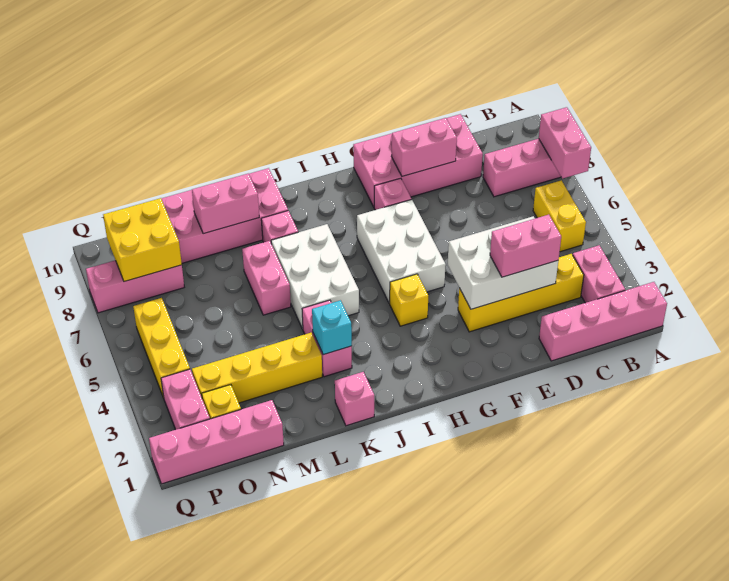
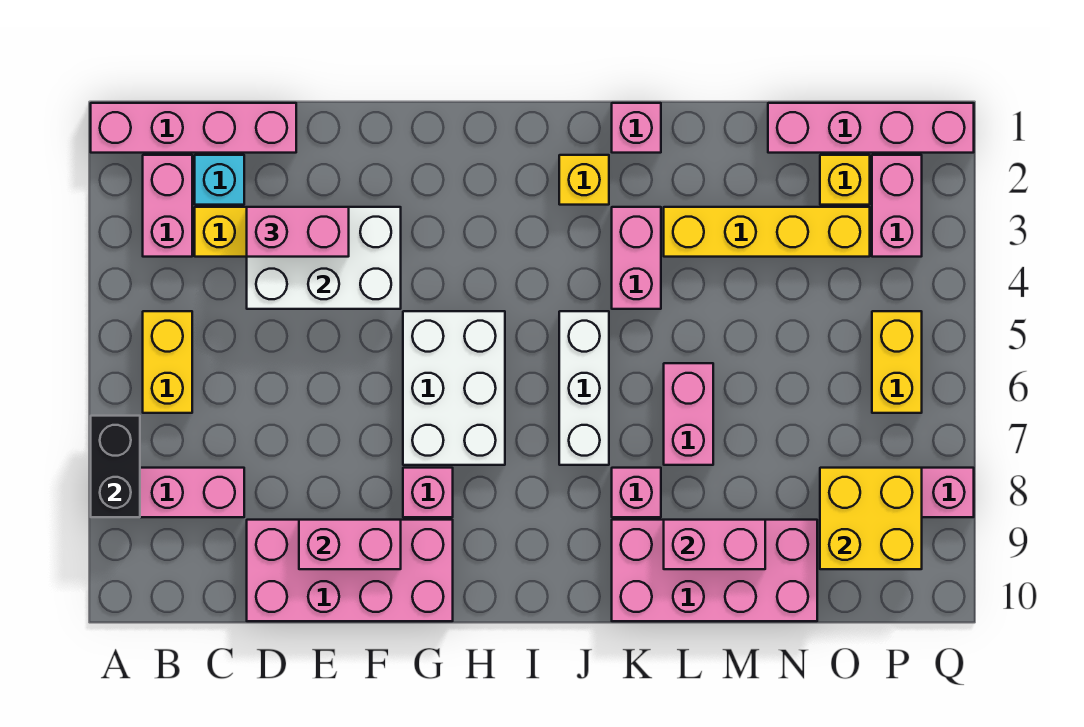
pink brick A7:A8 level 2 -> black brick A7:A8 level 2
yellow brick H4 level 1 -> yellow brick J2 level 1
white brick J5:K7 level 1 -> white brick J5:J7 level 1
cyan brick K3 level 2 -> cyan brick C2 level 1
yellow brick P4:P6 level 1 -> yellow brick P5:P6 level 1

